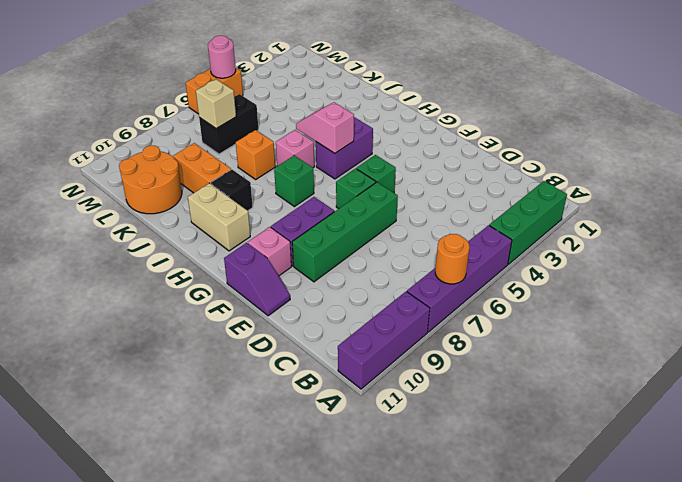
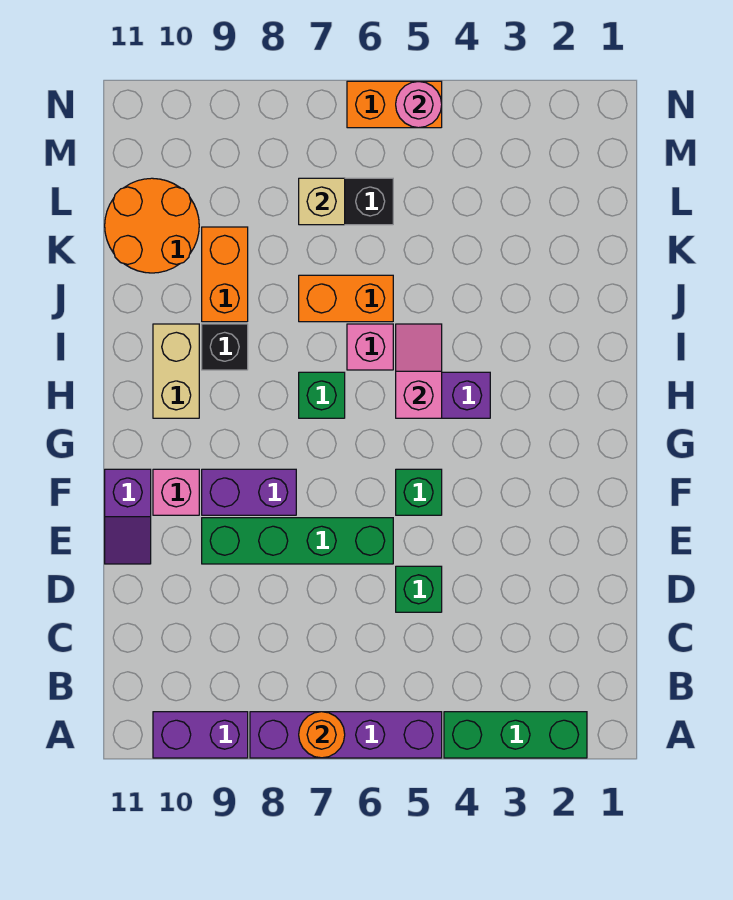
purple brick A9:A11 level 1 -> purple brick A9:A10 level 1
green brick F6 level 1 -> green brick D5 level 1
orange brick J7 level 1 -> orange brick J6:J7 level 1

